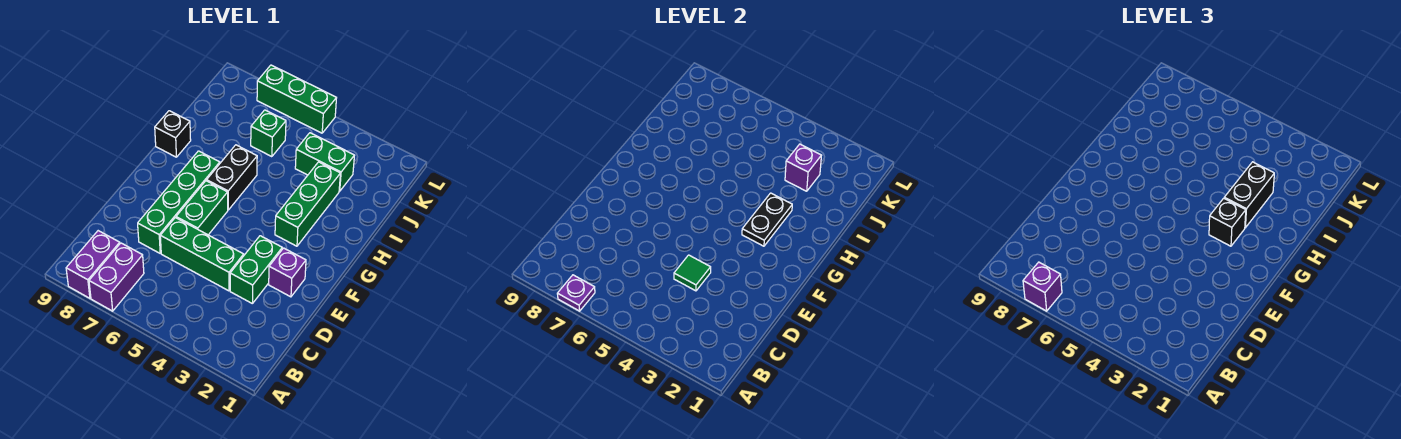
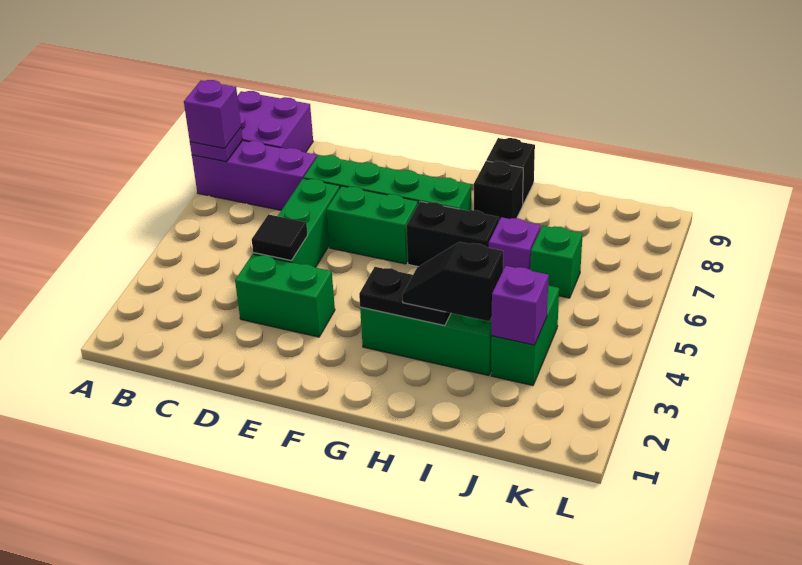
purple brick A7:B7 level 1 -> purple brick A7:C7 level 1
purple brick A8:B8 level 1 -> purple brick A8:B9 level 1
green tile D4 level 2 -> black tile D4 level 2
purple brick E2 level 1 -> purple brick I6 level 1
black brick G3 level 3 -> black brick H8 level 1
black brick H3:I3 level 3 -> black slope H3:I3 level 3 top I
green brick L5:L7 level 1 -> none

